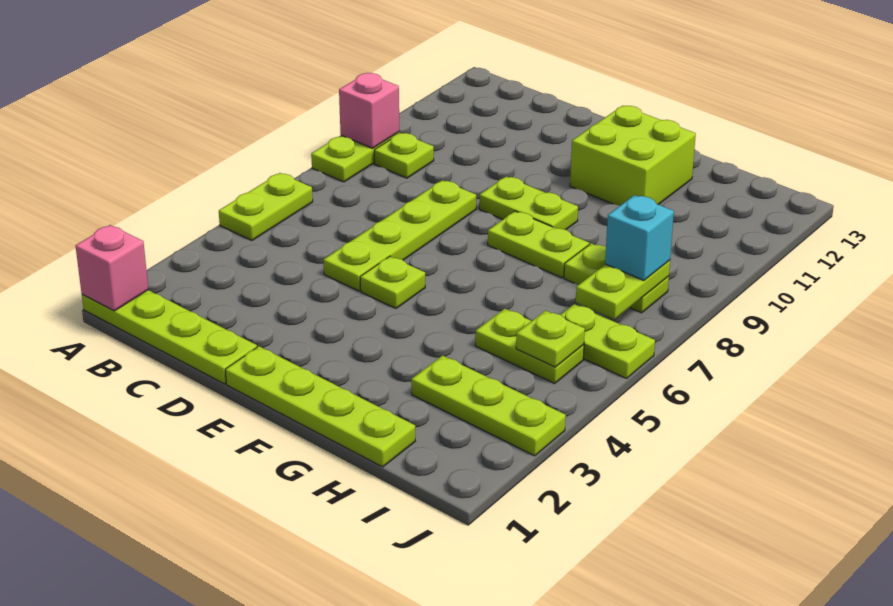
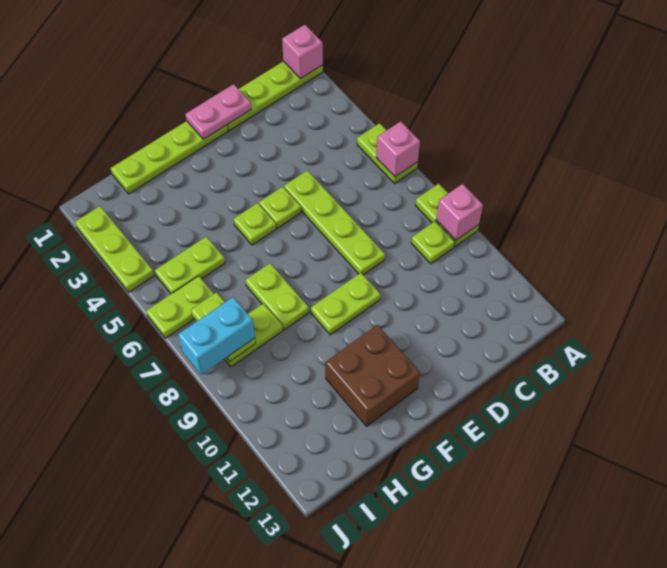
none -> pink brick A6 level 2
none -> pink plate D1:E1 level 2
lime plate F8:G8 level 1 -> lime plate G7:G8 level 1
lime brick F11:G12 level 1 -> brown brick F11:G12 level 1
lime plate H3:J3 level 1 -> lime plate J2:J4 level 1
lime plate I5 level 2 -> lime plate F5 level 1
cyan brick I8 level 3 -> cyan brick I8:J8 level 3

